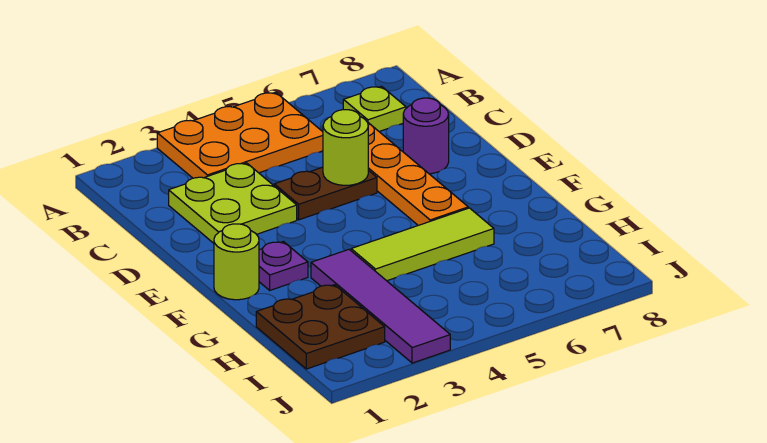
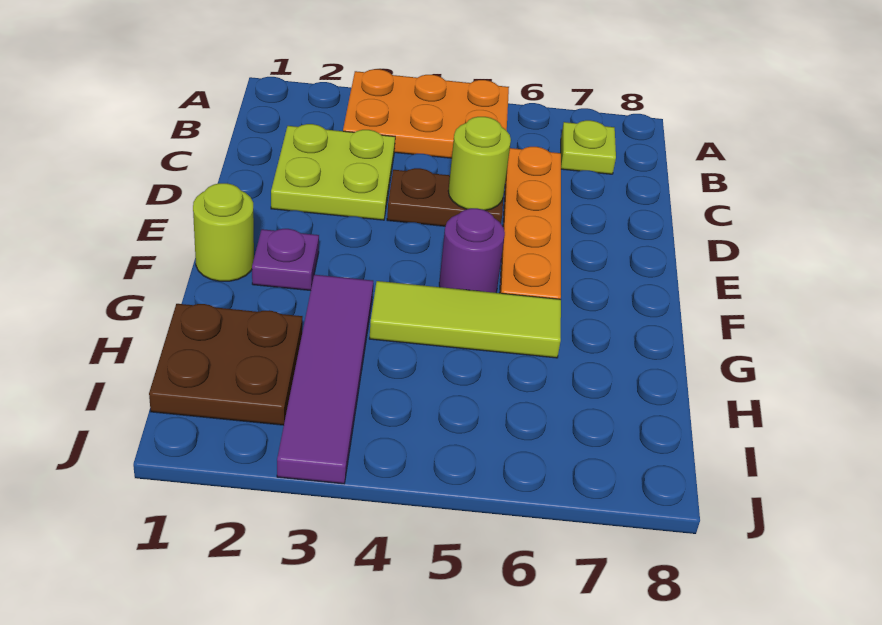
purple round brick D7 level 1 -> purple round brick F5 level 1

